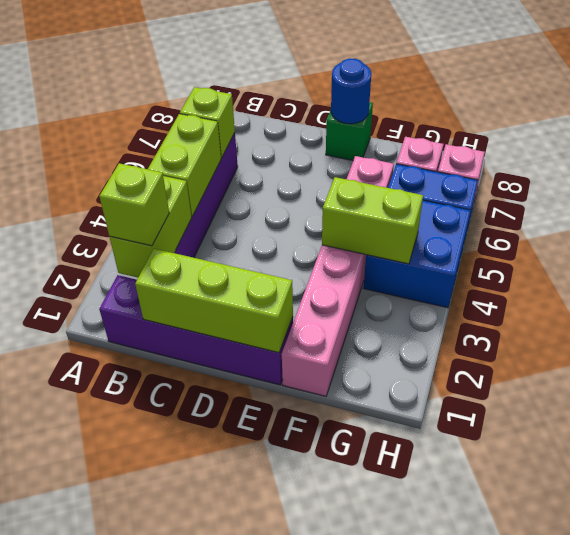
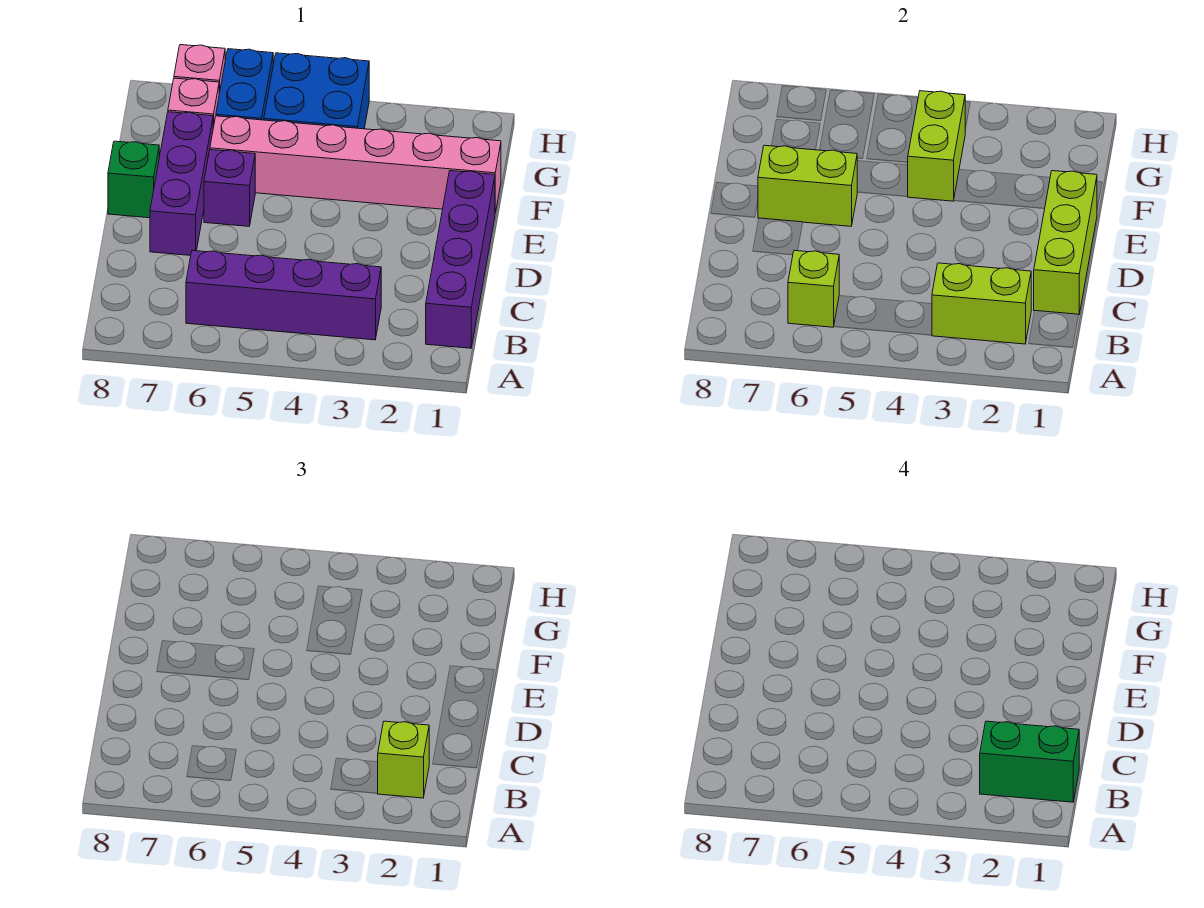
none -> green brick B1:B2 level 4
lime brick B4:B5 level 2 -> lime brick E6:E7 level 2
none -> purple brick D7:F7 level 1
none -> purple brick E6 level 1
blue round brick E8 level 2 -> none

